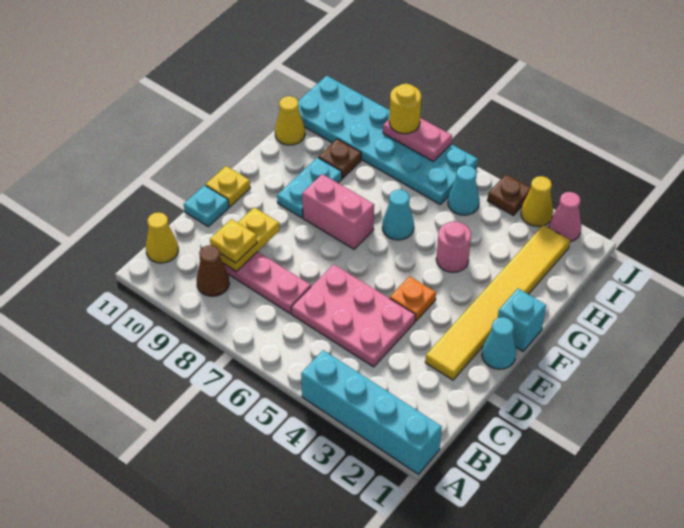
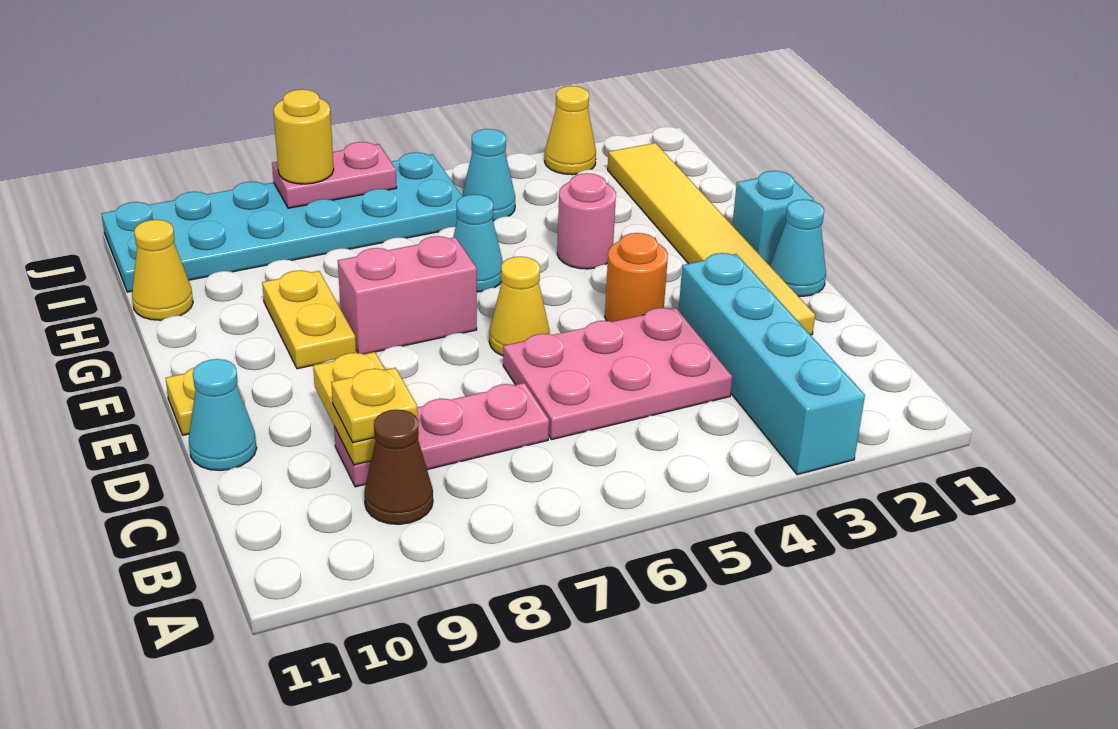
cyan brick A1:A4 level 1 -> cyan brick A3:D3 level 1
yellow cone B11 level 1 -> yellow cone E6 level 1
cyan plate D11 level 1 -> cyan cone D11 level 1
orange plate E4 level 1 -> orange round brick E4 level 1
cyan plate F9:G9 level 1 -> yellow plate F9:G9 level 1
brown plate H9 level 1 -> none
pink cone J2 level 1 -> none
brown plate J4 level 1 -> none

